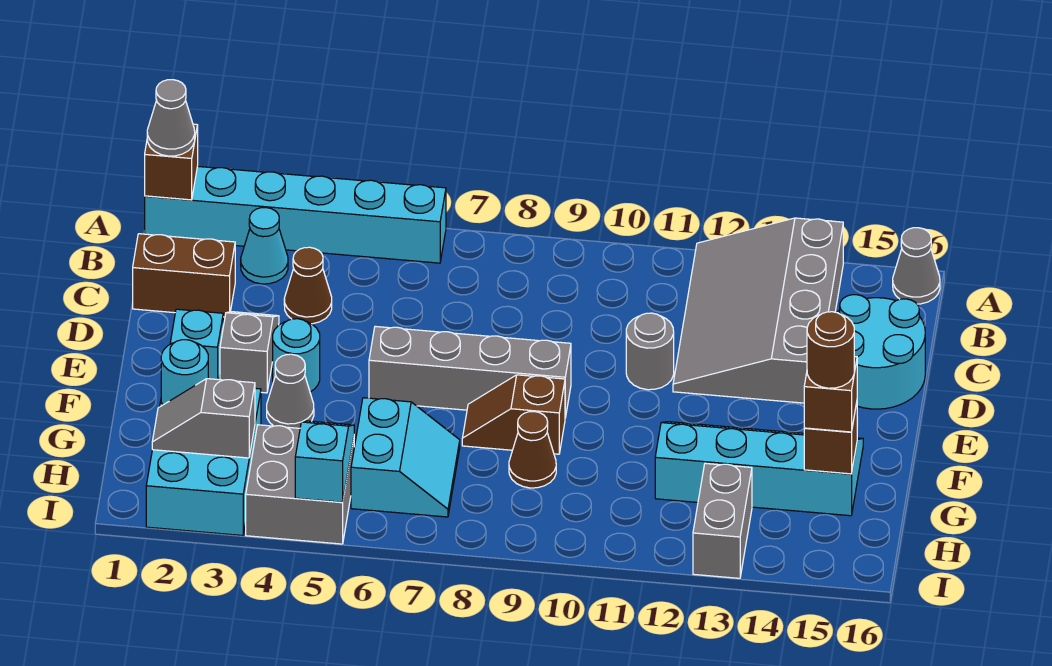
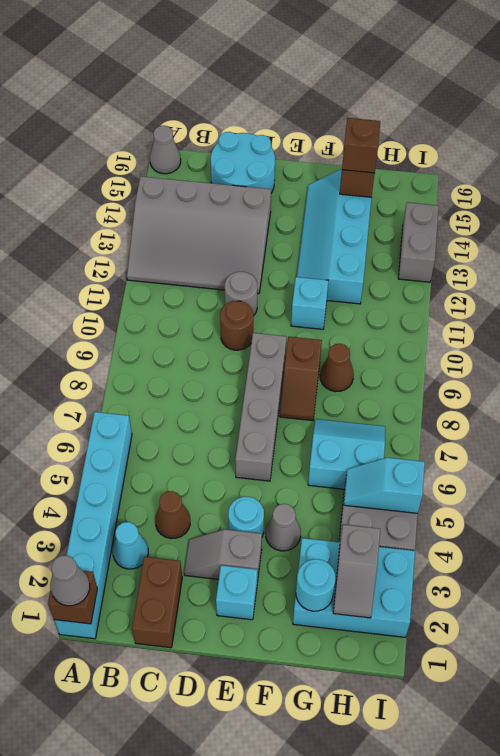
none -> cyan brick F11 level 1
brown round brick G15 level 4 -> brown round brick D10 level 1
grey brick H13:I13 level 1 -> grey brick I13:I14 level 1

